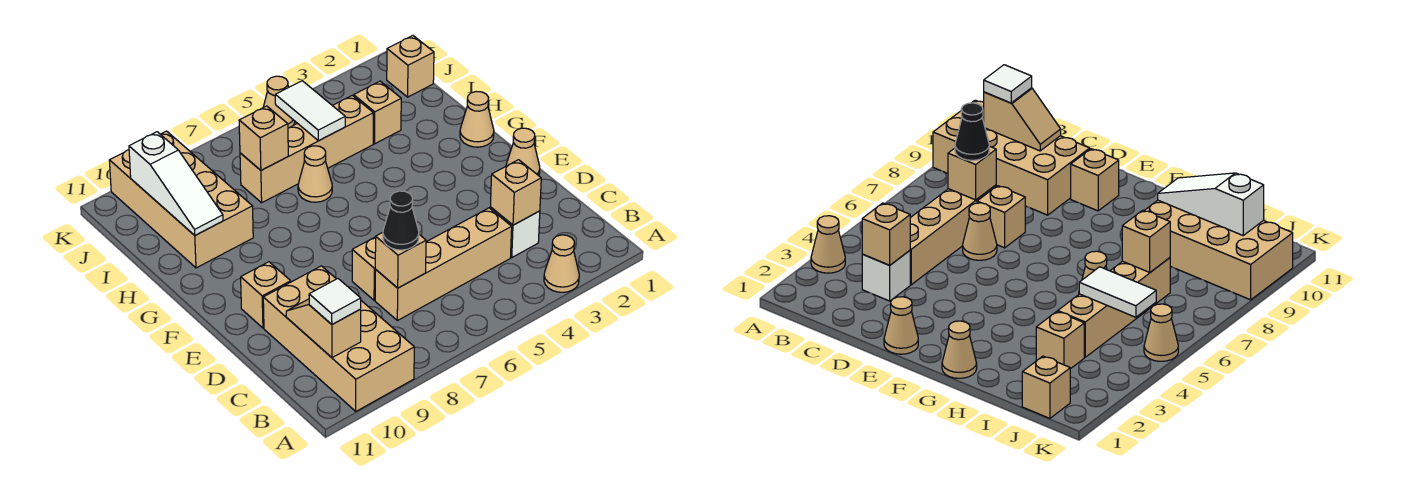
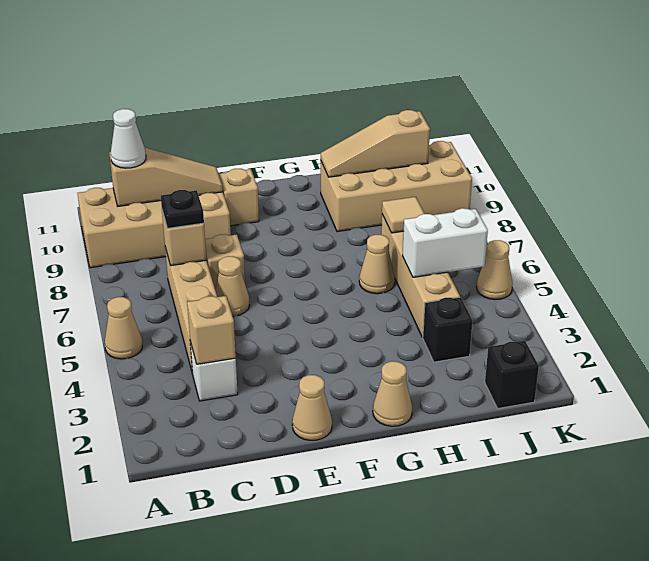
tan cone A3 level 1 -> tan cone A5 level 1
tan slope B10:C10 level 2 top B -> tan slope B10:D10 level 2 top B
white tile B10 level 3 -> white cone B10 level 3
black cone C7 level 3 -> black plate C7 level 3
white slope H10:J10 level 2 top J -> tan slope H10:J10 level 2 top J
tan brick I3 level 1 -> black brick I3 level 1
white tile I5:J5 level 2 -> white brick I5:J5 level 2
tan brick I7 level 2 -> tan tile I7 level 2
tan brick J1 level 1 -> black brick J1 level 1

